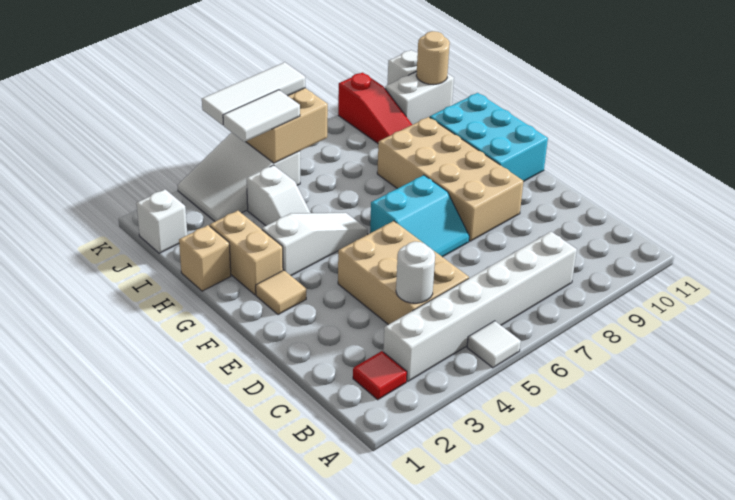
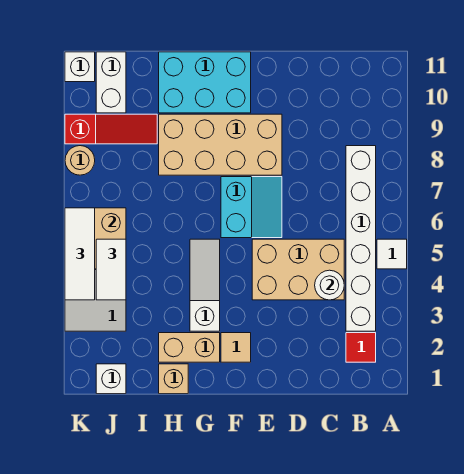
white slope H4:I4 level 1 top I -> none
tan round brick J11 level 2 -> tan round brick K8 level 1

